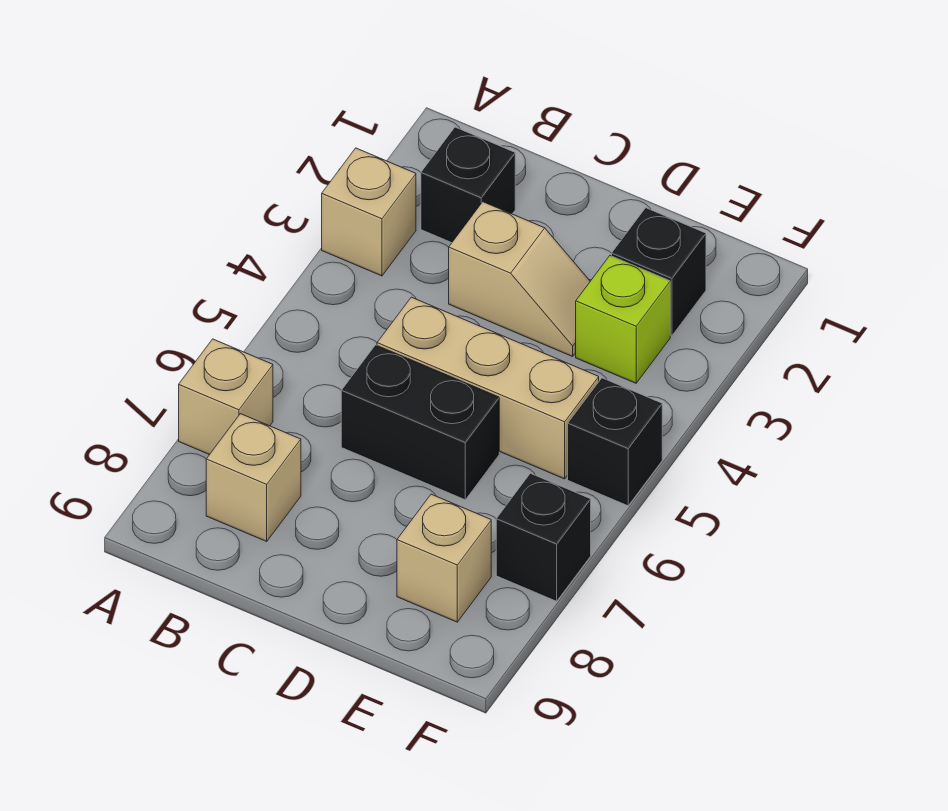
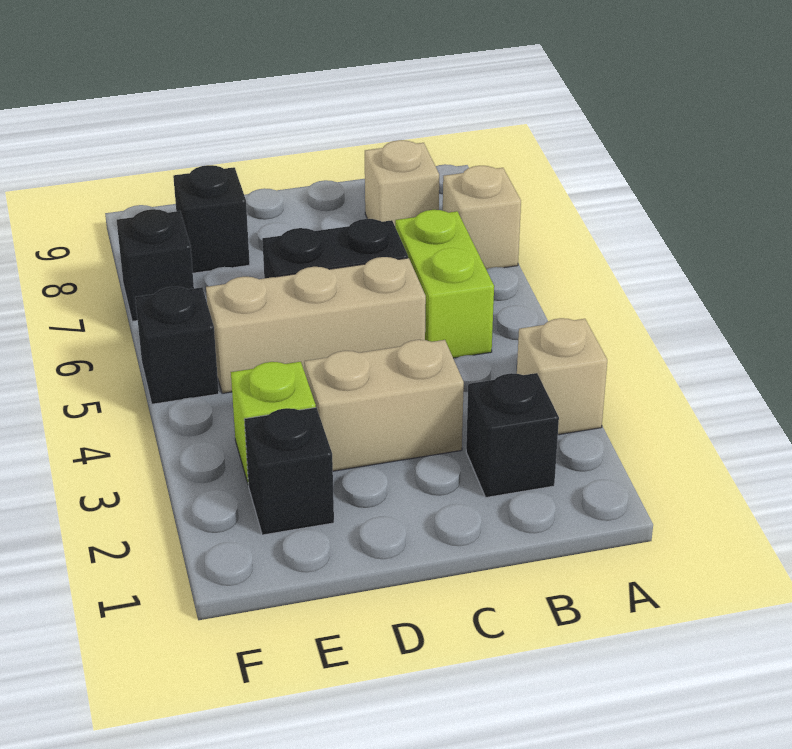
none -> lime brick B5:B6 level 1
tan slope C3:D3 level 1 top C -> tan brick C3:D3 level 1
tan brick E8 level 1 -> black brick E8 level 1

